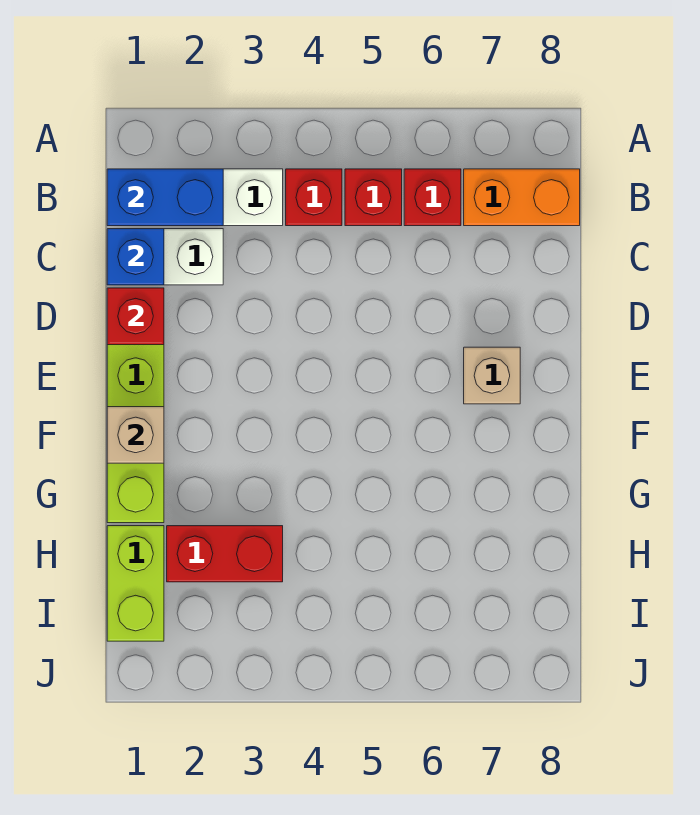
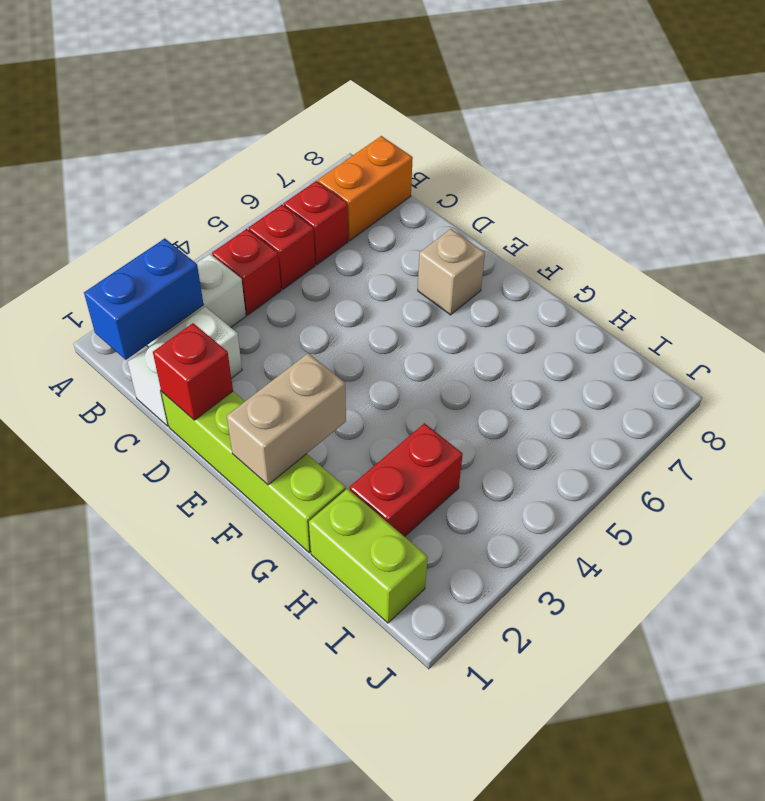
blue brick C1 level 2 -> none
tan brick F1 level 2 -> tan brick F1:F2 level 2

